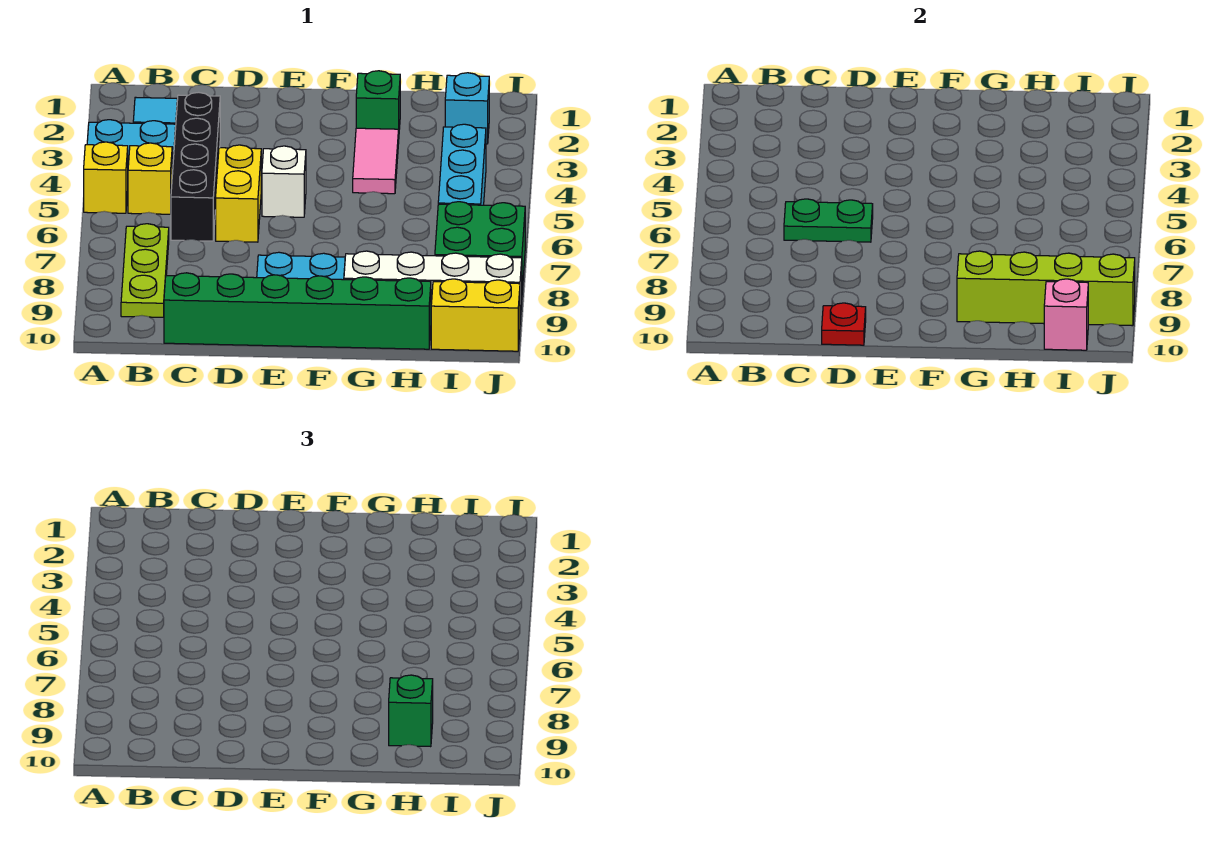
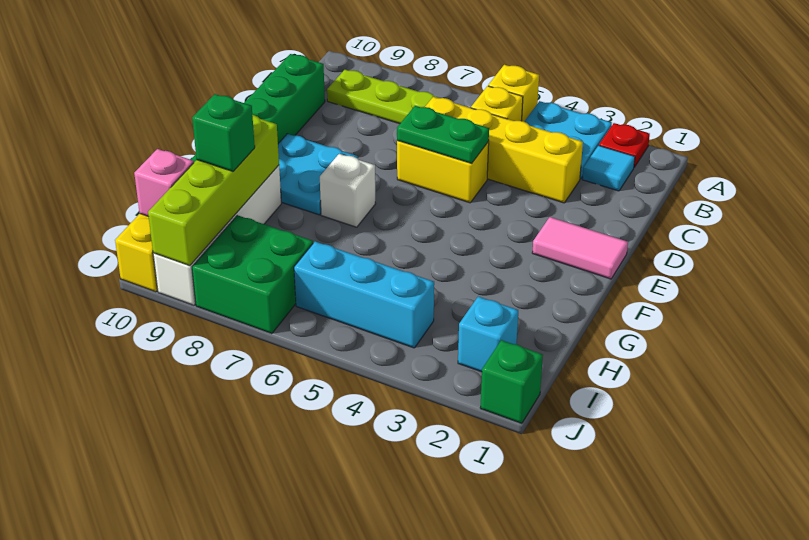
black brick C3:C6 level 1 -> yellow brick C3:C6 level 1
green plate C6:D6 level 2 -> green plate D5:D6 level 2
red plate D10 level 2 -> red plate A2 level 1
white brick E5 level 1 -> white brick F7 level 1
green brick G2 level 1 -> green brick J1 level 1
pink tile G3:G4 level 1 -> pink tile E1:E2 level 1

